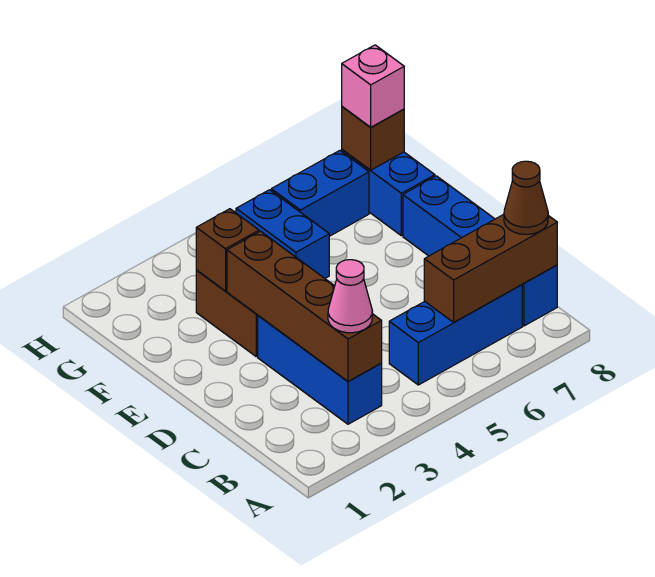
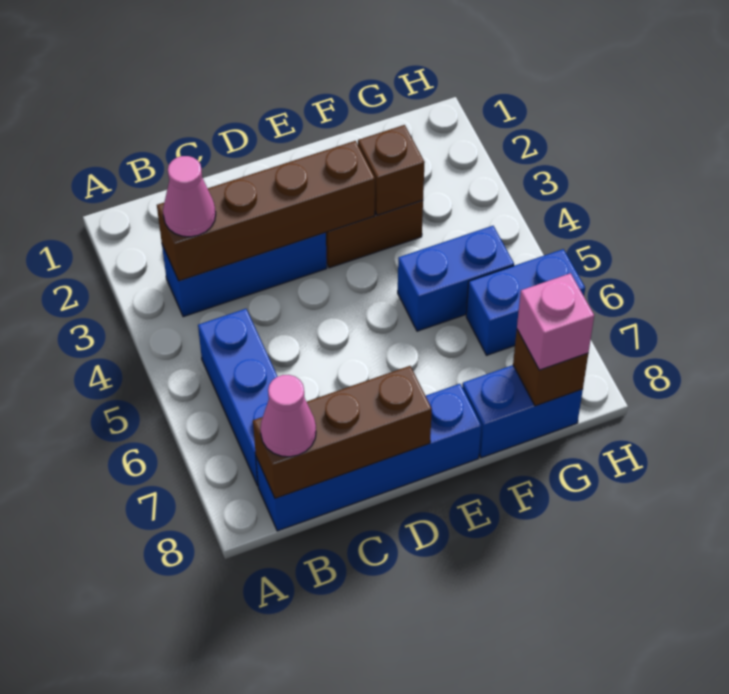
brown brick B6:B8 level 2 -> brown brick B8:D8 level 2
brown cone B8 level 3 -> pink cone B8 level 3
blue brick G6:G7 level 1 -> blue brick G6:H6 level 1

